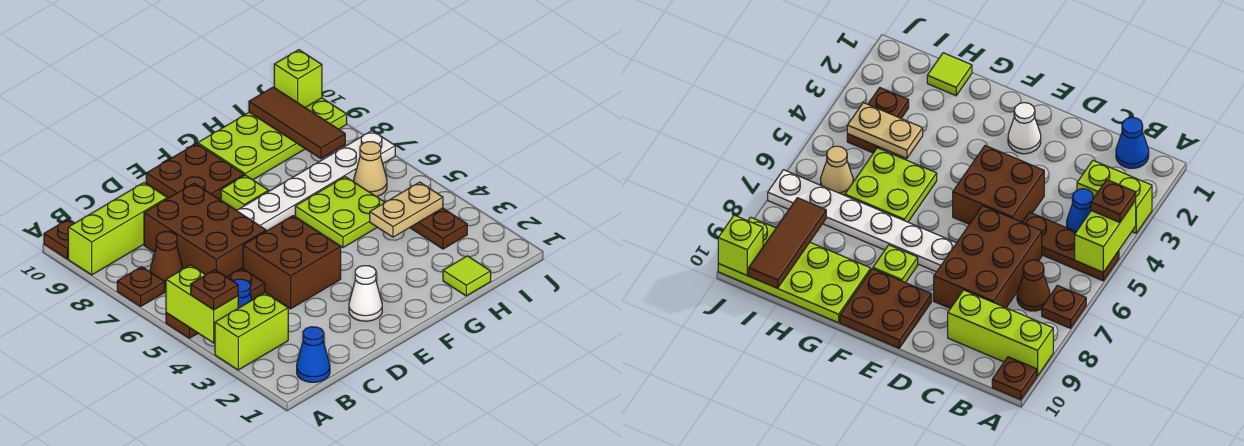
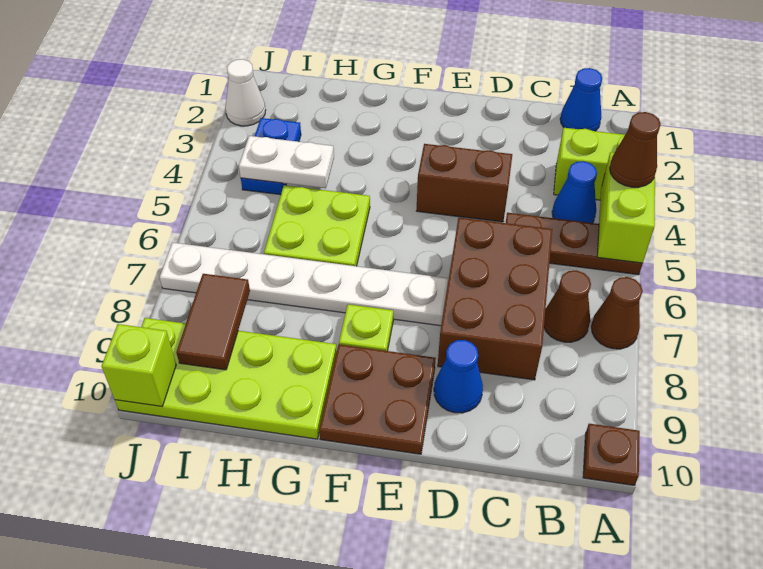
brown plate A4 level 3 -> brown cone A4 level 3
brown plate A7 level 1 -> brown cone A7 level 1
lime brick A9:C9 level 1 -> none
brown brick D4:E5 level 1 -> brown brick D4:E4 level 1
none -> blue cone D9 level 1
white cone E2 level 1 -> white cone J2 level 1
lime tile H1 level 1 -> none
tan plate H4:I4 level 2 -> white plate H4:I4 level 2
brown plate I3:I4 level 1 -> blue plate I3:I4 level 1
tan cone I6 level 1 -> none
brown tile I8:I10 level 2 -> brown tile I8:I9 level 2

